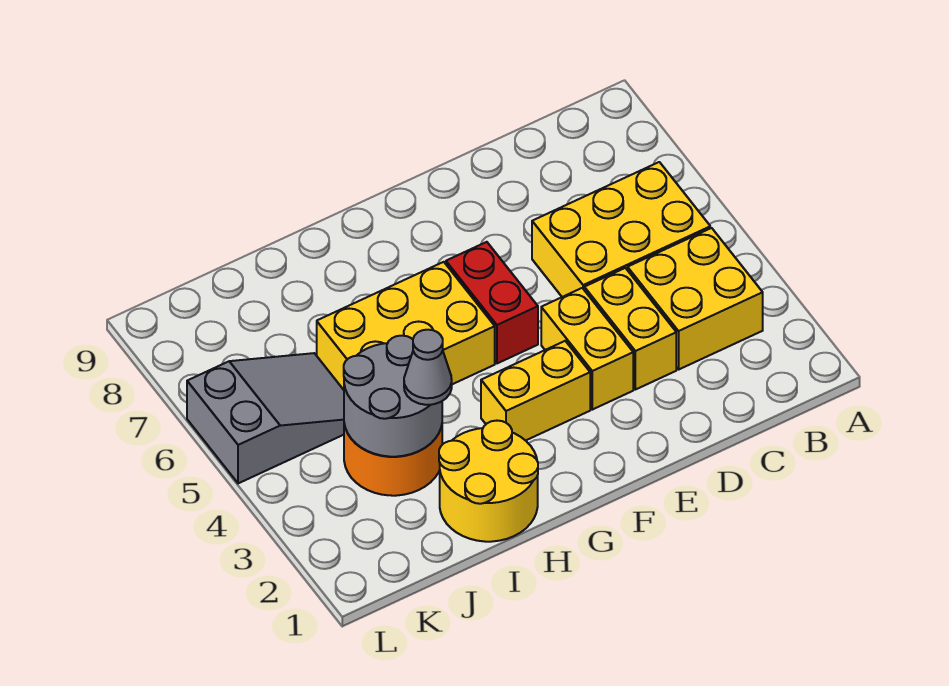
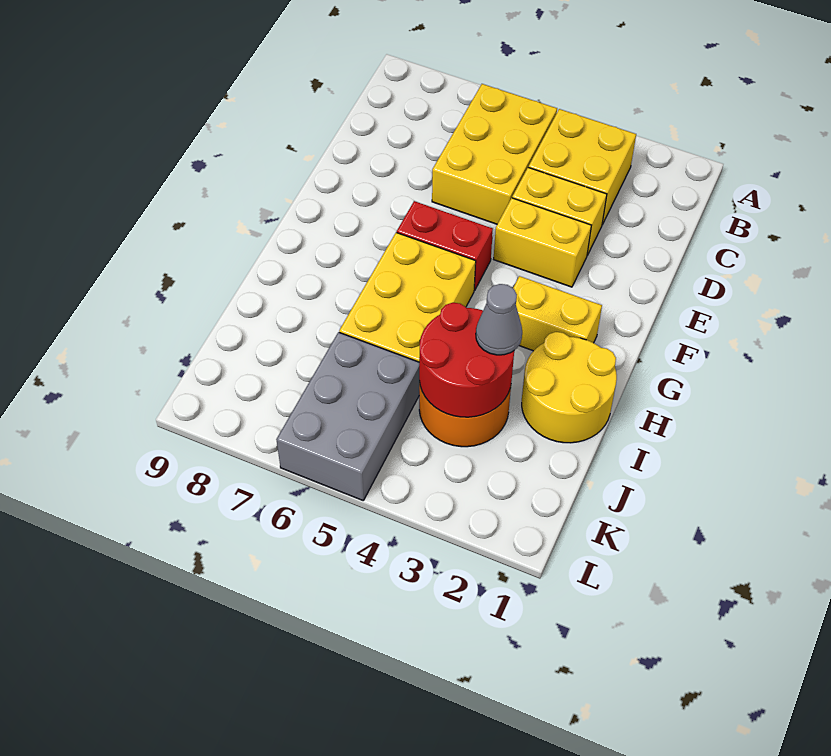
yellow brick F3:G3 level 1 -> yellow brick G2:G3 level 1
grey round brick I3:J4 level 2 -> red round brick I3:J4 level 2
grey slope J5:L6 level 1 top L -> grey brick J5:L6 level 1

